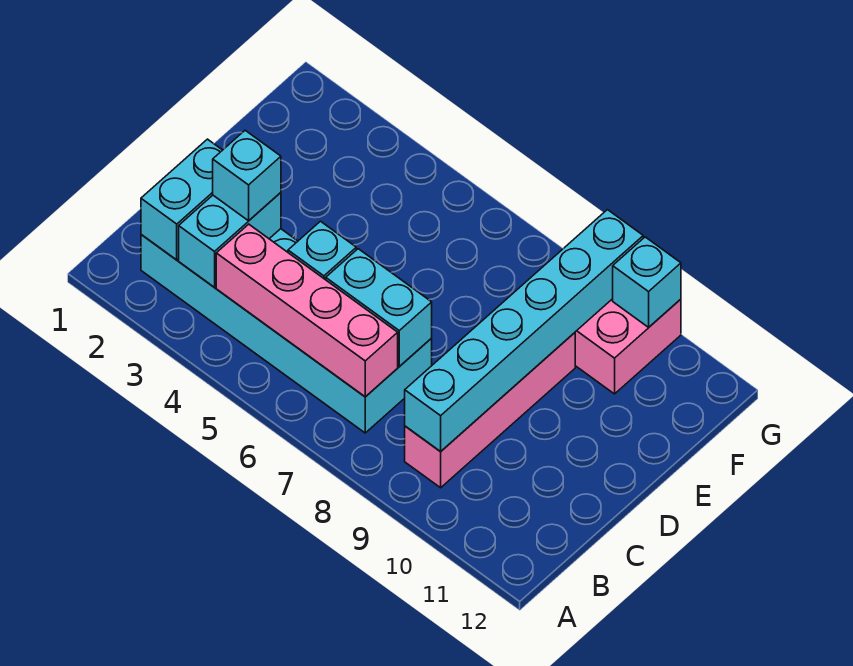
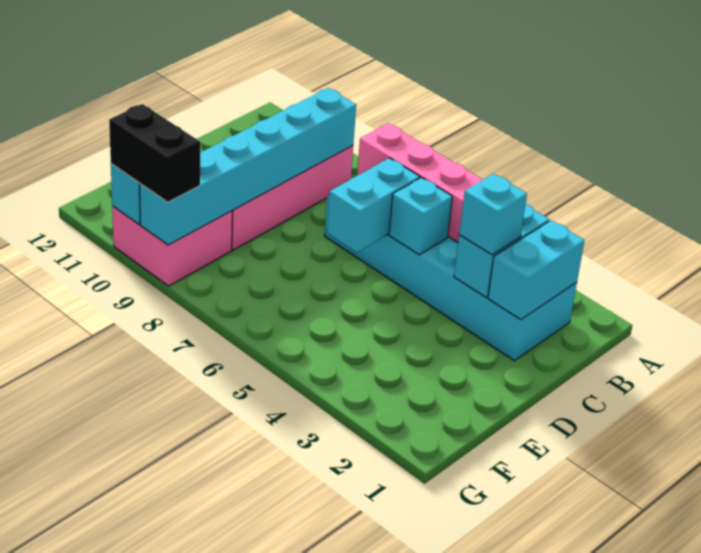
cyan brick C6:C7 level 2 -> cyan brick C6:D6 level 2
none -> black brick G9:G10 level 3

